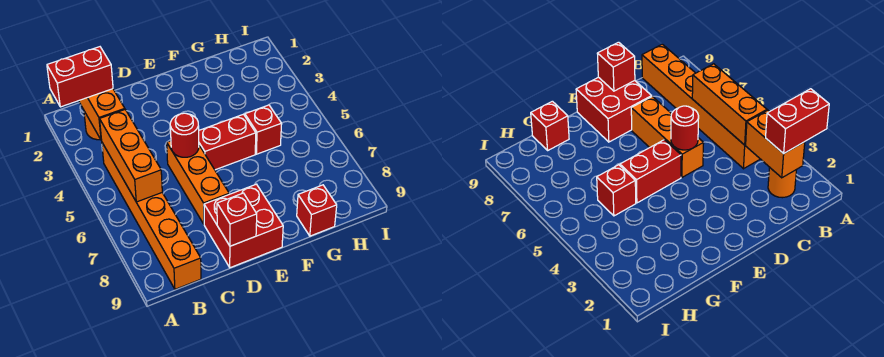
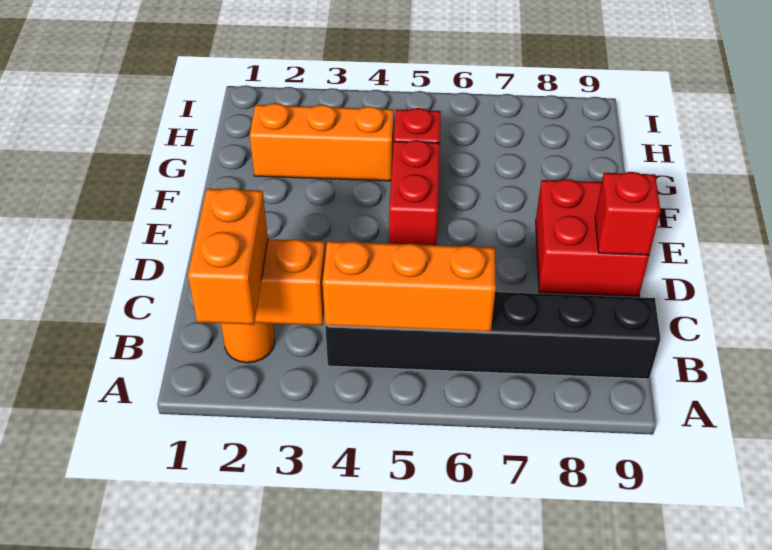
red brick A2:B2 level 3 -> orange brick A2:B2 level 3
orange brick B4:B9 level 1 -> black brick B4:B9 level 1
orange brick D5:D7 level 1 -> orange brick G2:G4 level 1
red round brick D5 level 2 -> none
red brick G9 level 1 -> none

